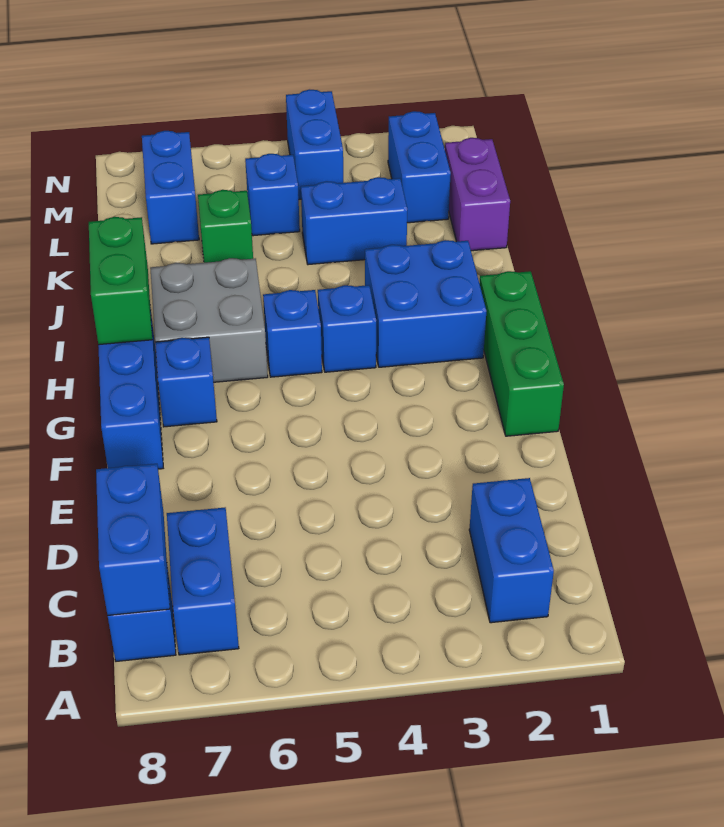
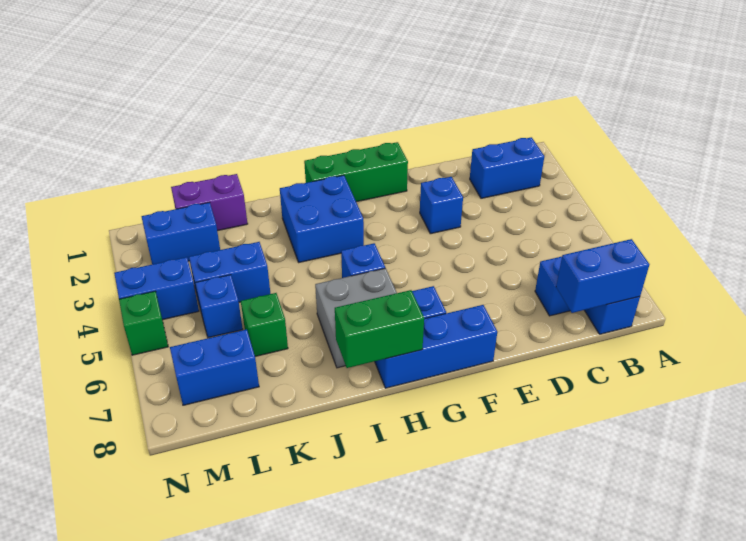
blue brick H4 level 1 -> blue brick E3 level 1
blue brick K3:K4 level 1 -> blue brick K4:L4 level 1
none -> green brick N5 level 1

